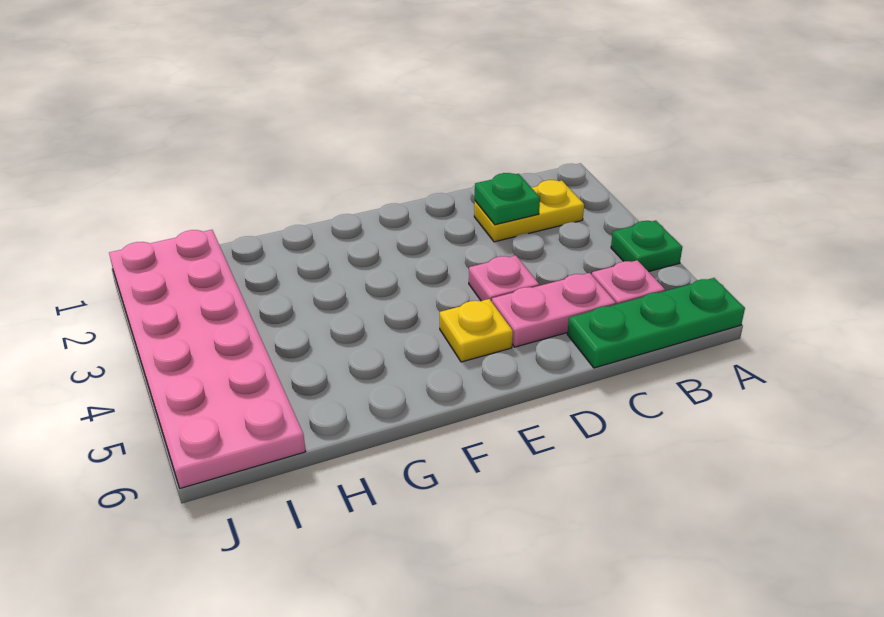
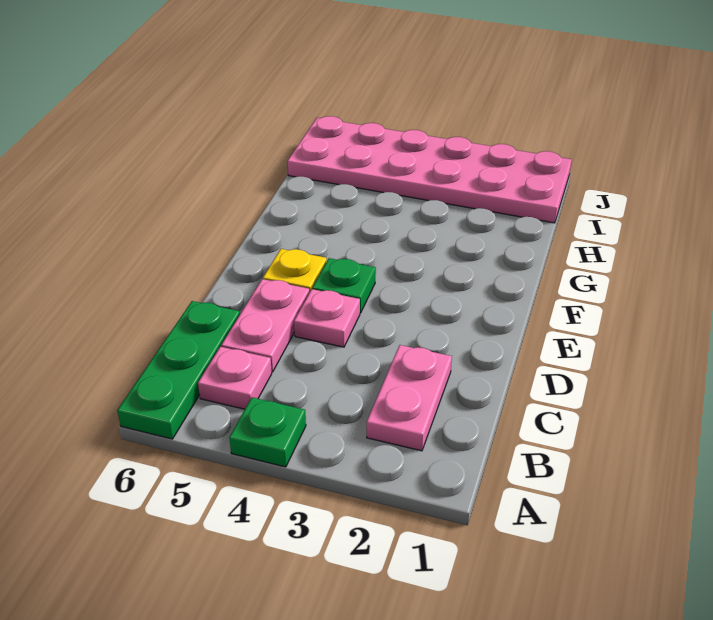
yellow plate B2:C2 level 1 -> pink plate B2:C2 level 1
green plate C2 level 2 -> green plate E4 level 1

